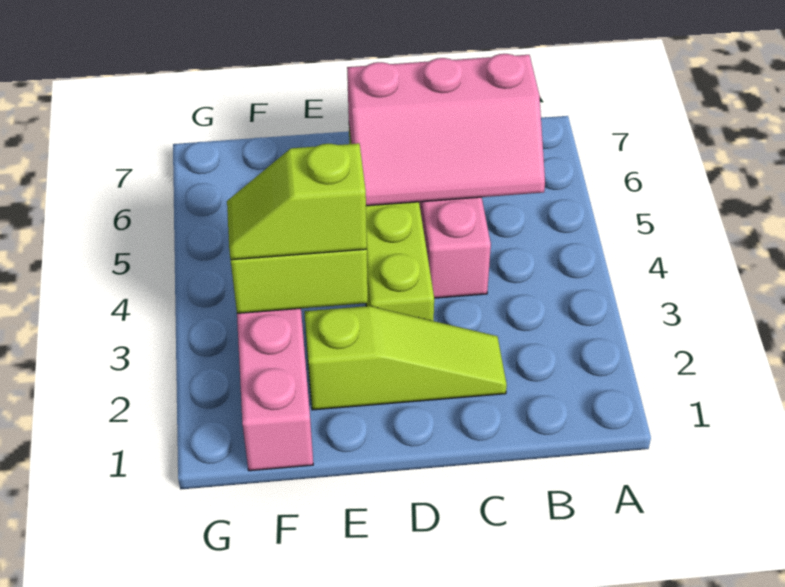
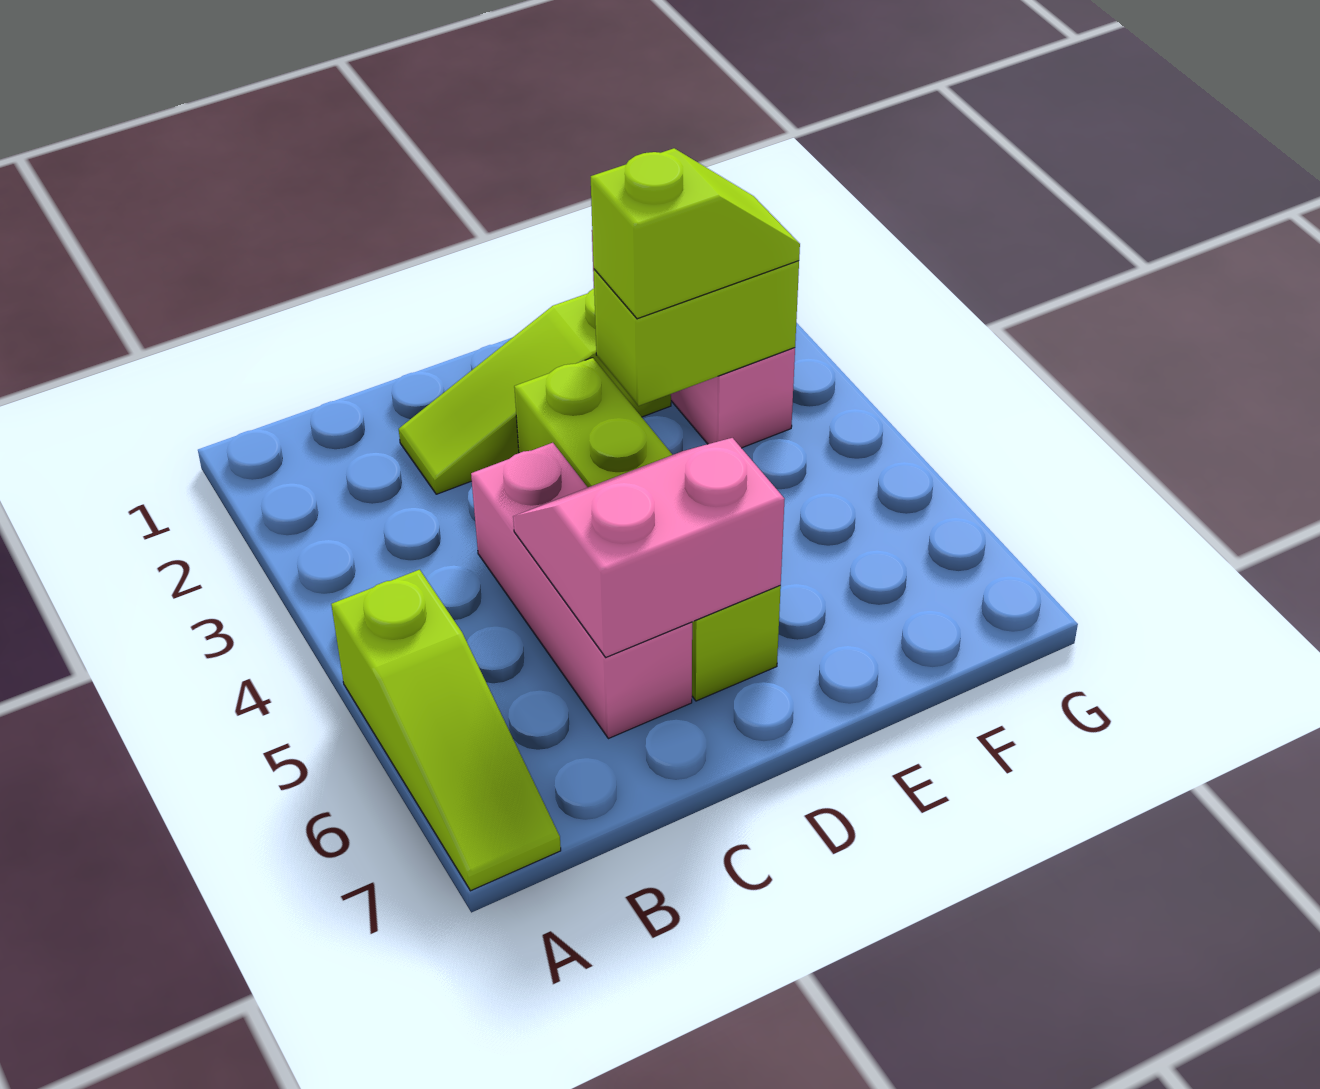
none -> lime slope A5:A7 level 1 top 5
pink slope B5:D6 level 2 top 6 -> pink slope C5:D6 level 2 top 6

